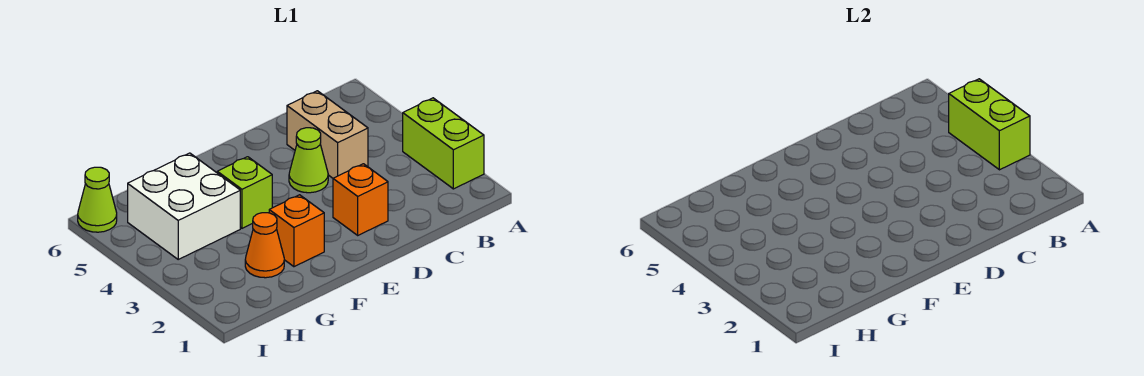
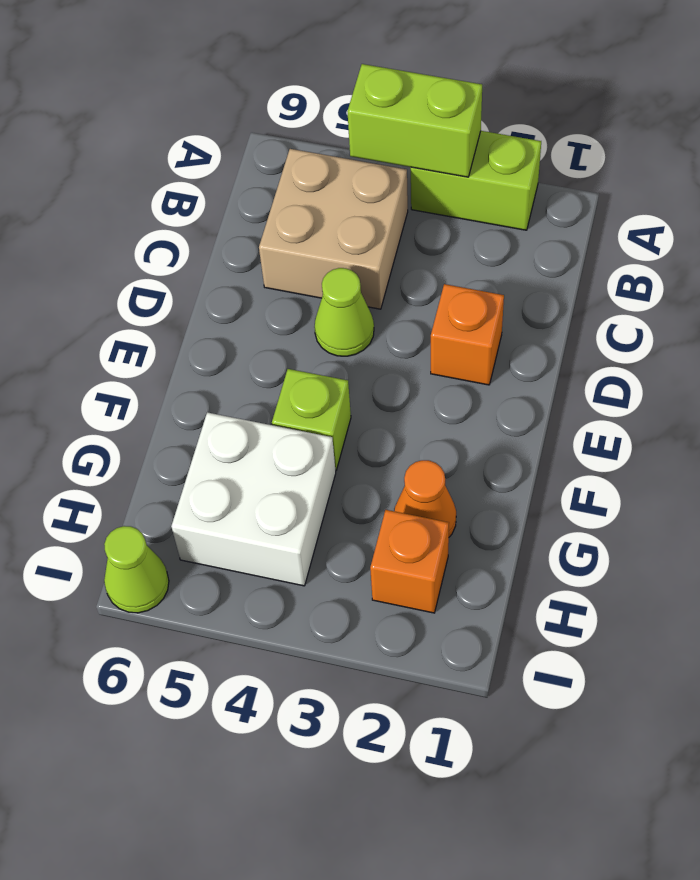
tan brick C4:C5 level 1 -> tan brick B4:C5 level 1
orange brick F2 level 1 -> orange brick H2 level 1

